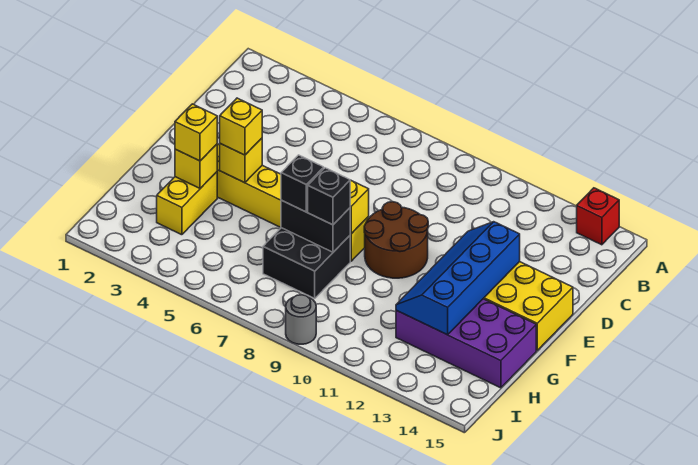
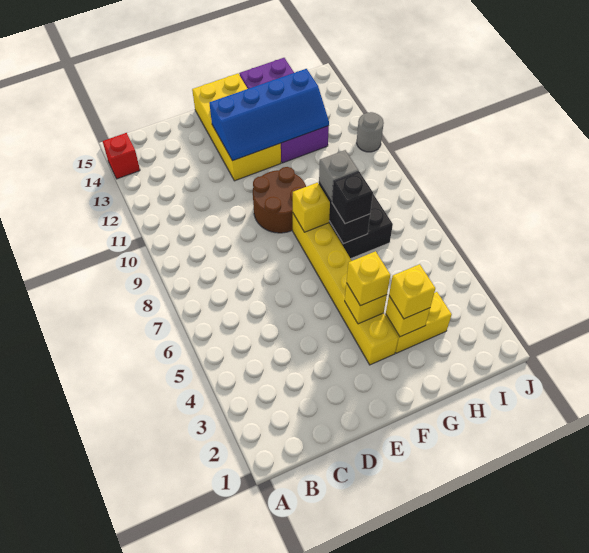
black brick G8 level 3 -> grey brick G8 level 3
grey round brick J9 level 1 -> grey round brick J11 level 1

